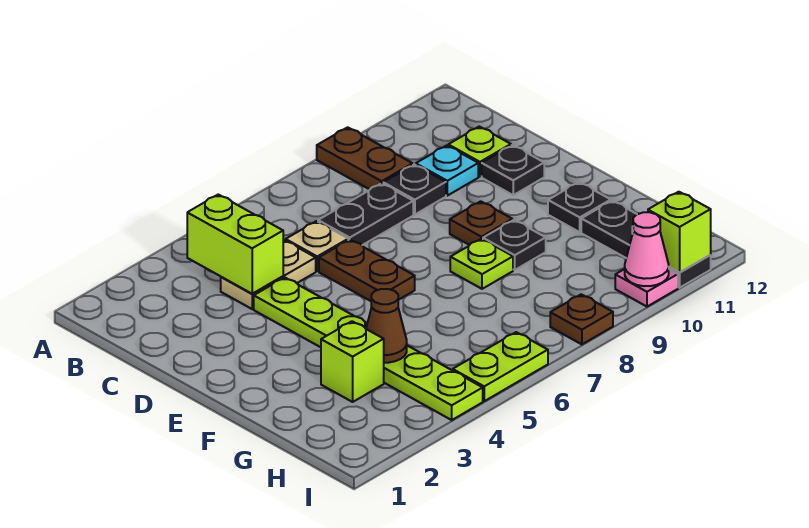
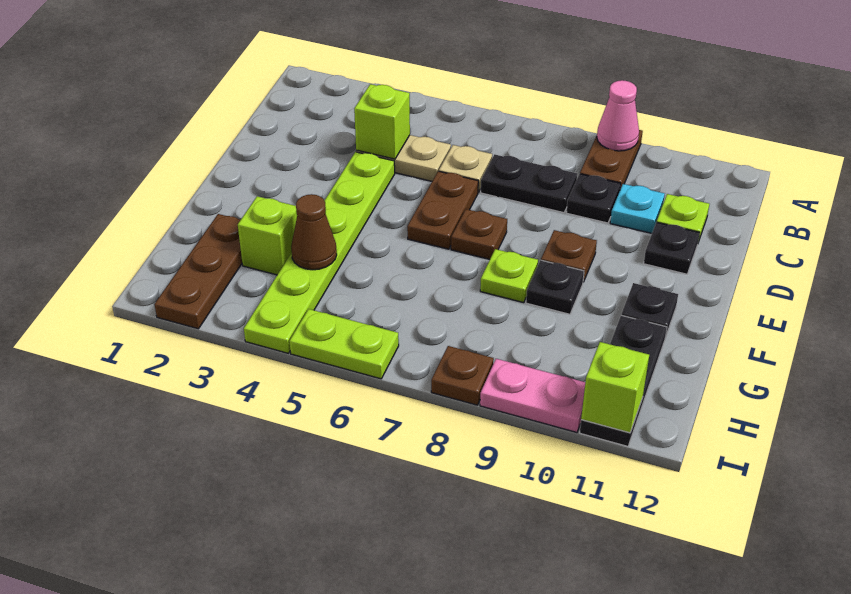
lime brick B4:C4 level 2 -> lime brick C4 level 2
none -> brown plate E7 level 1
none -> brown plate G2:I2 level 1
pink plate I10 level 1 -> pink plate I9:I10 level 1
pink cone I10 level 2 -> pink cone A9 level 2

